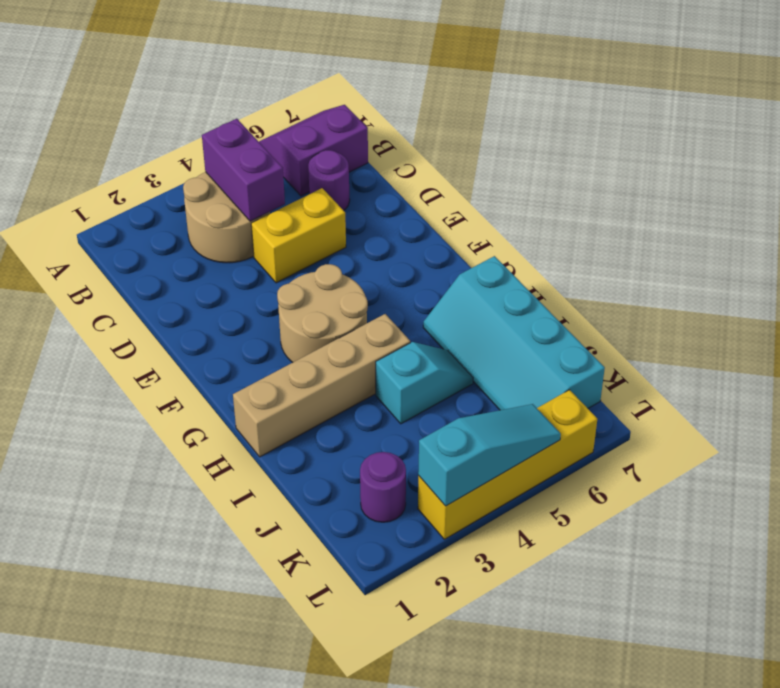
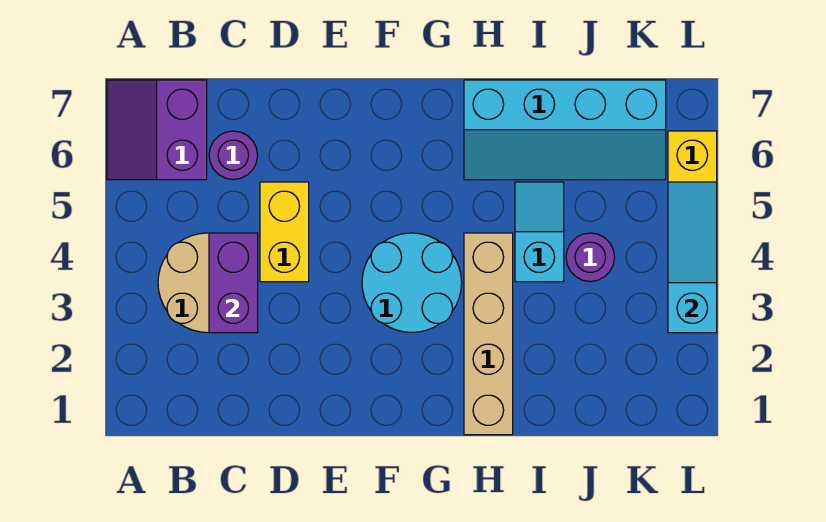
purple brick B4:C4 level 2 -> purple brick C3:C4 level 2
tan round brick F3:G4 level 1 -> cyan round brick F3:G4 level 1
purple round brick K2 level 1 -> purple round brick J4 level 1

